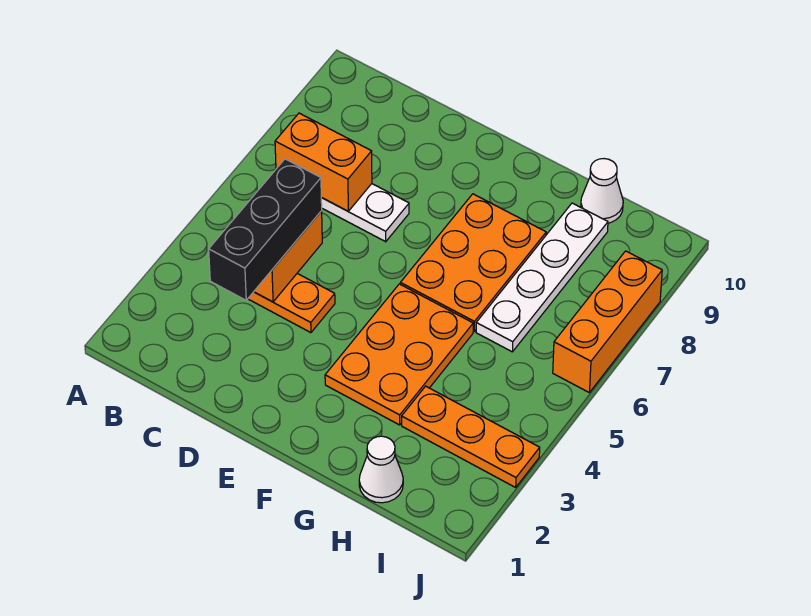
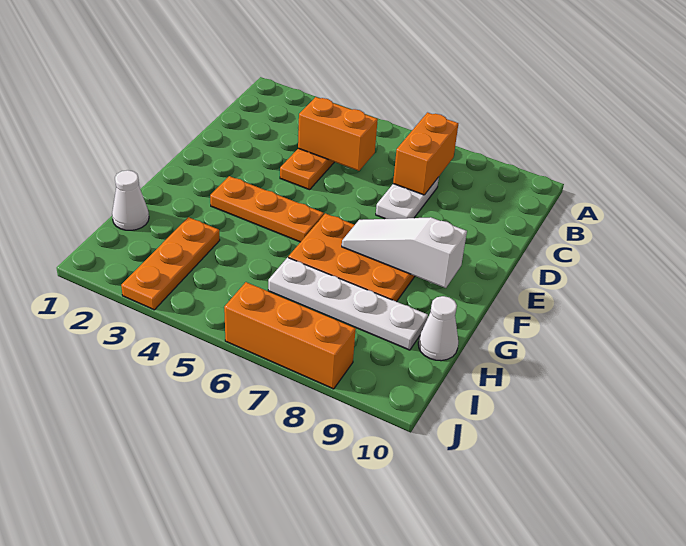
black brick C3:C5 level 3 -> none
orange plate F3:G5 level 1 -> orange plate F3:F5 level 1
none -> white slope F7:F9 level 2 top 9

